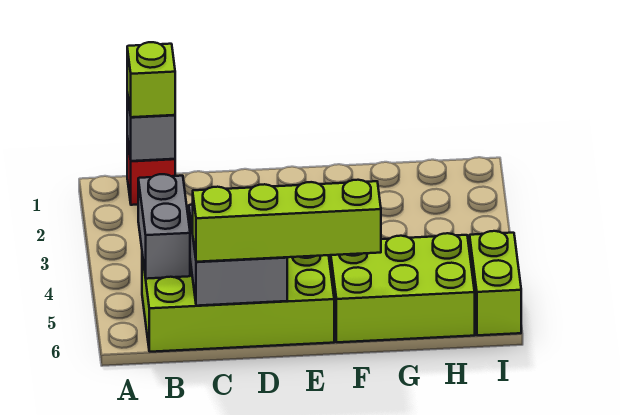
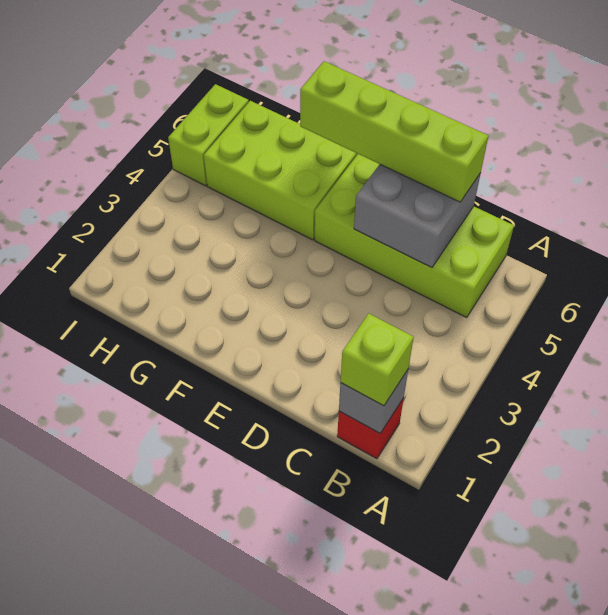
grey brick B4:B5 level 2 -> none

